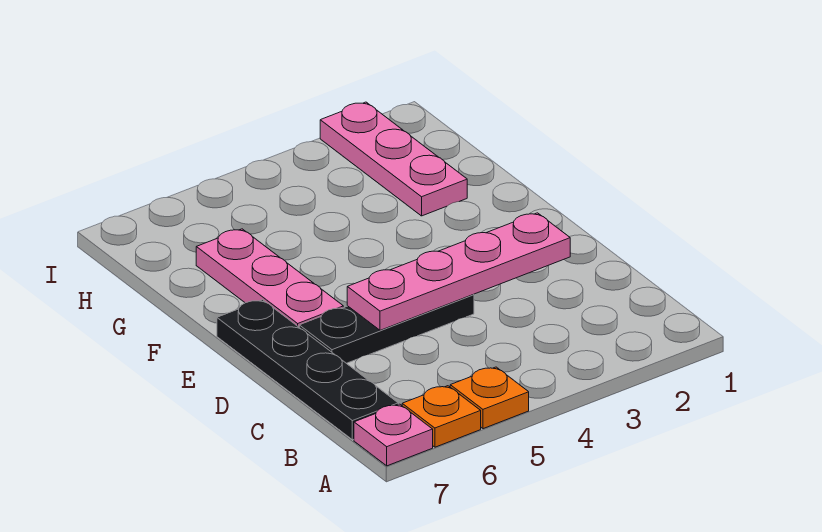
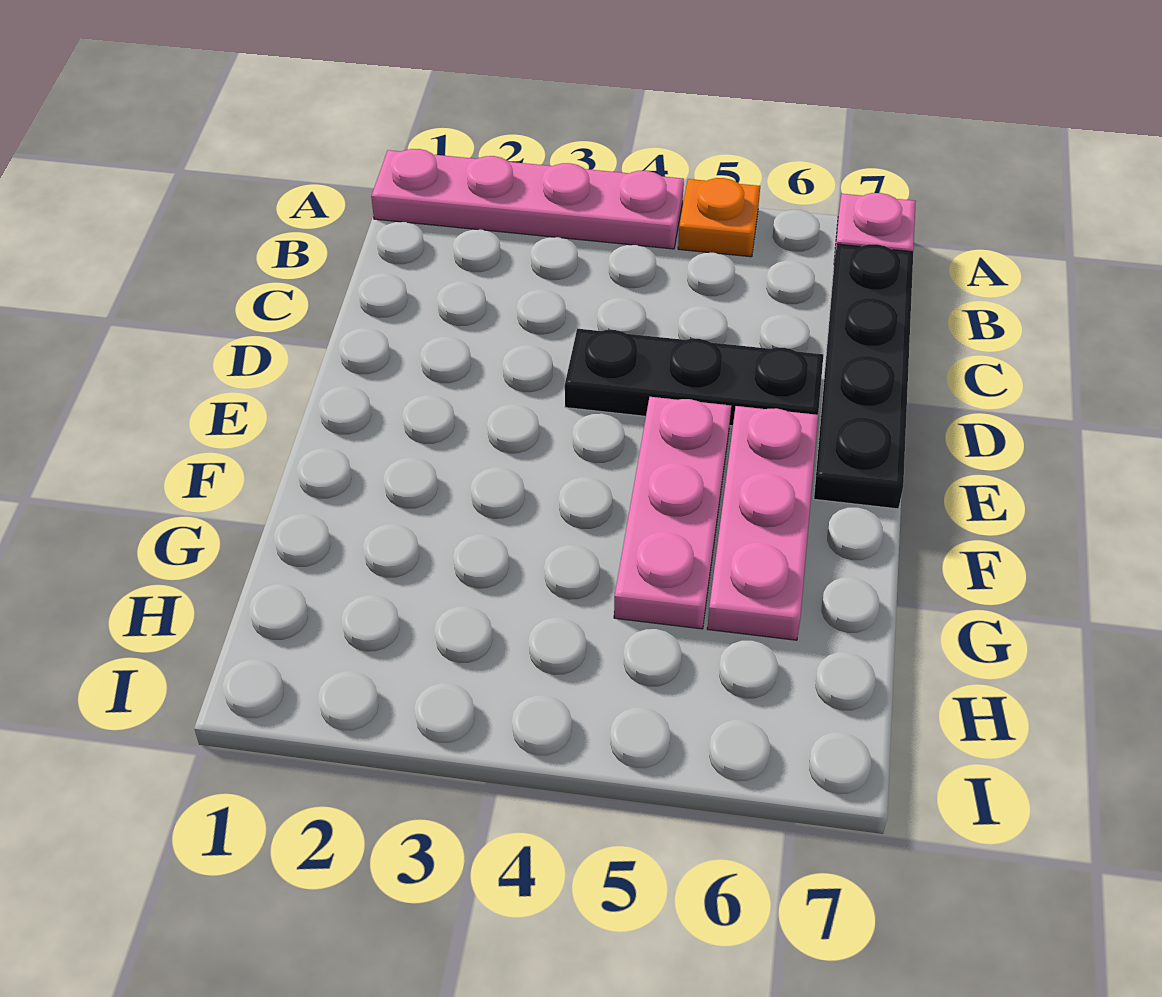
orange plate A6 level 1 -> none
pink plate D2:D5 level 2 -> pink plate A1:A4 level 1
pink plate G2:I2 level 1 -> pink plate E5:G5 level 1

